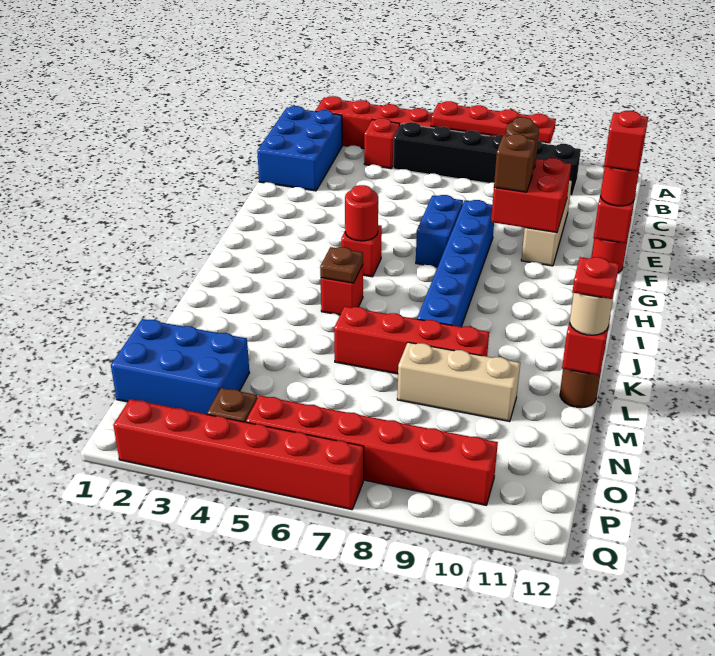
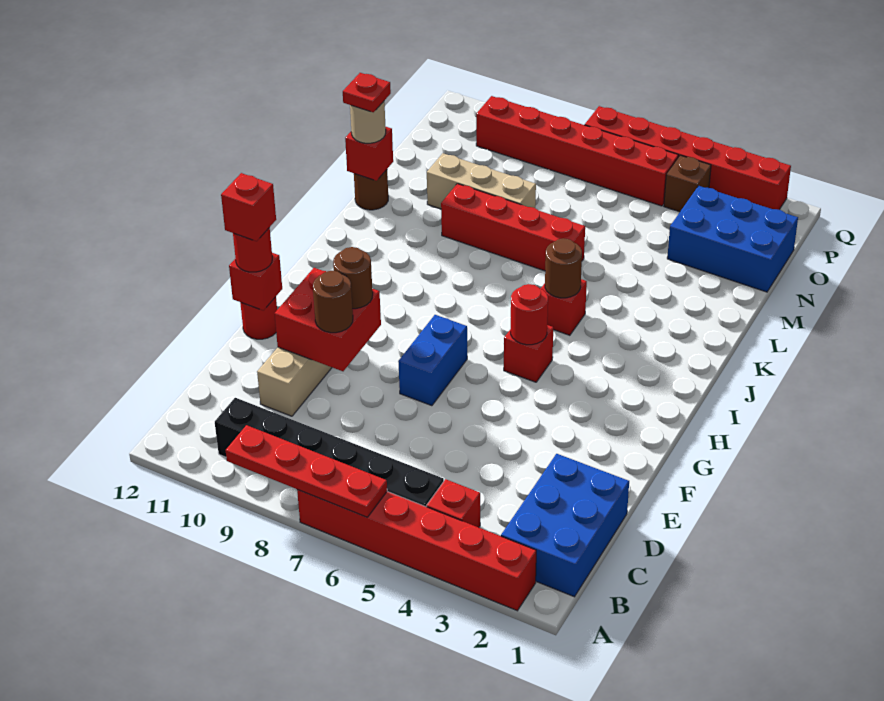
blue brick F8:K8 level 1 -> none
brown brick F9 level 3 -> brown round brick F9 level 3
brown plate J5 level 2 -> brown round brick J5 level 2

